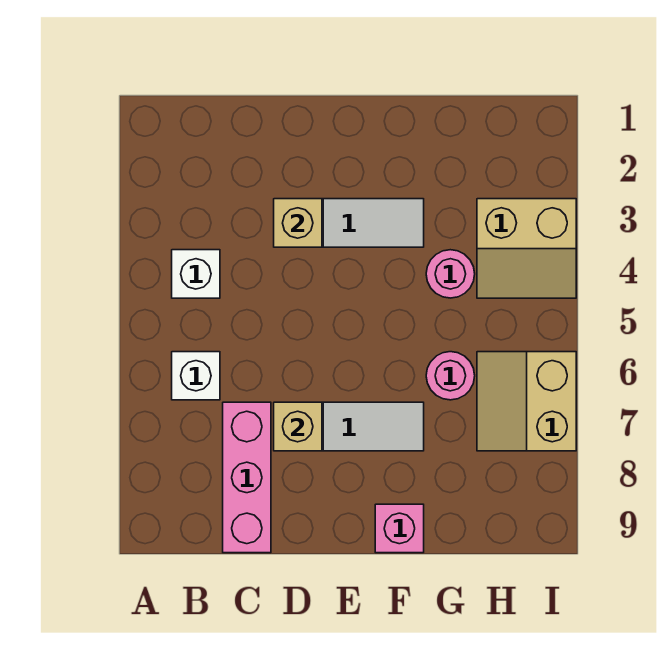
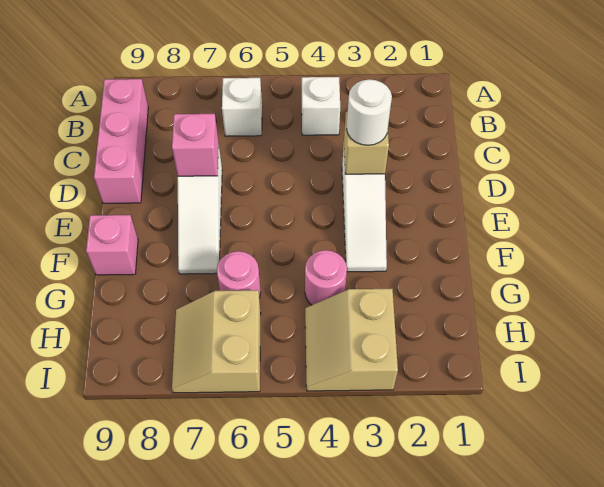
pink brick C7:C9 level 1 -> pink brick B9:D9 level 1
none -> white round brick D3 level 3
tan brick D7 level 2 -> pink brick D7 level 2
tan slope H6:I7 level 1 top I -> tan slope H6:I7 level 1 top 6

